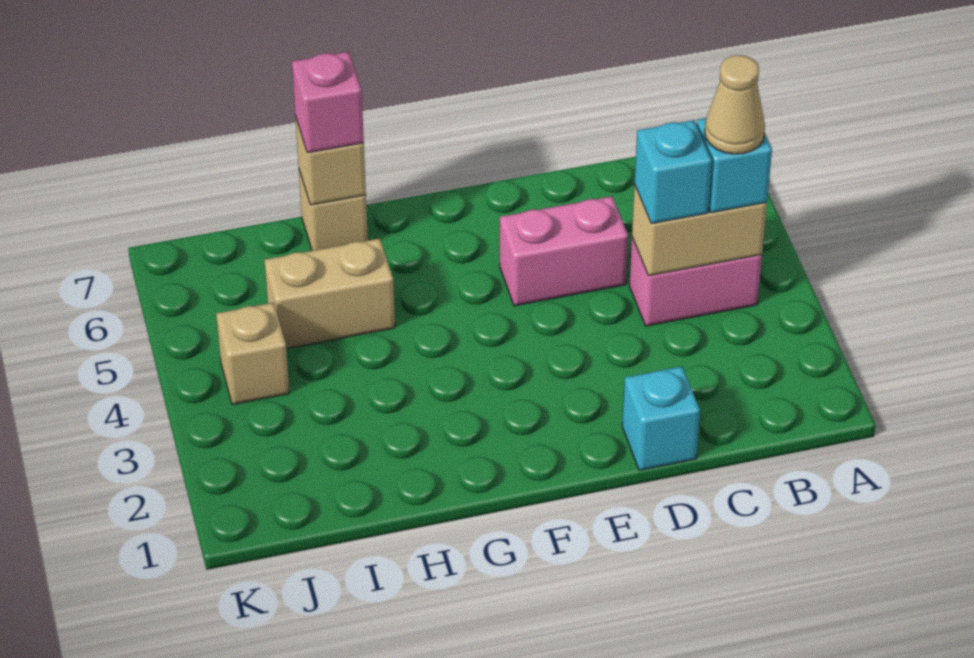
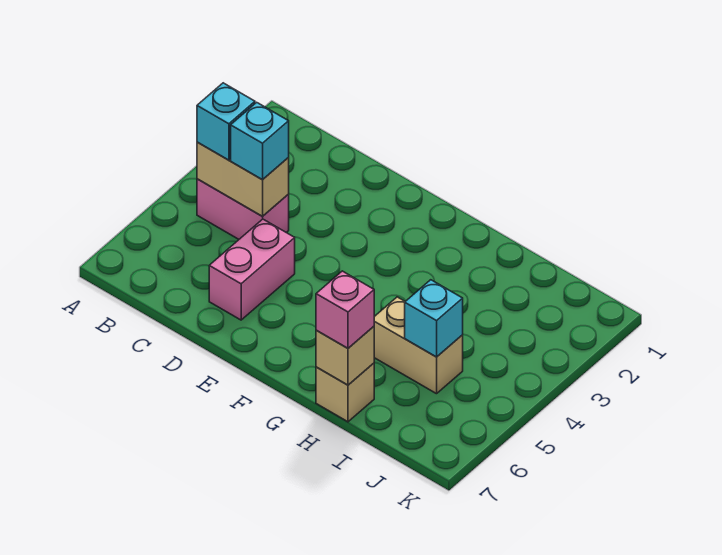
tan cone B4 level 4 -> none
cyan brick D1 level 1 -> cyan brick I5 level 2
pink brick D5:E5 level 1 -> pink brick D5:D6 level 1
tan brick J4 level 1 -> none

